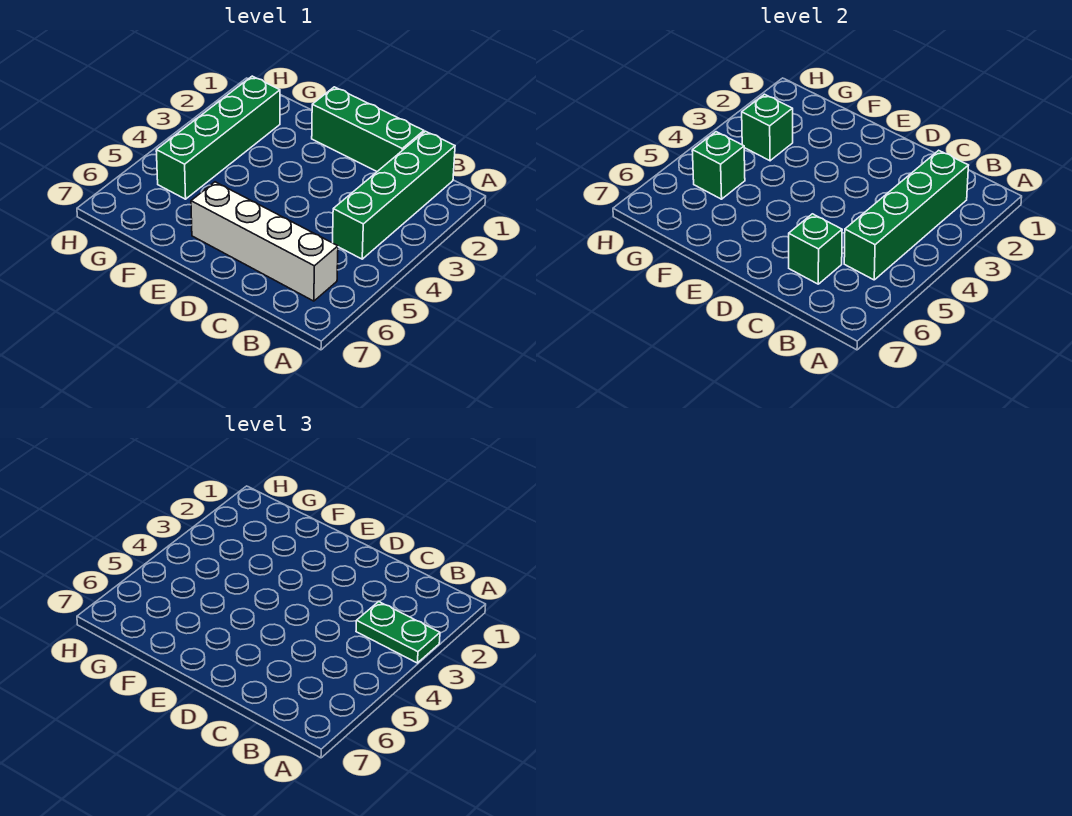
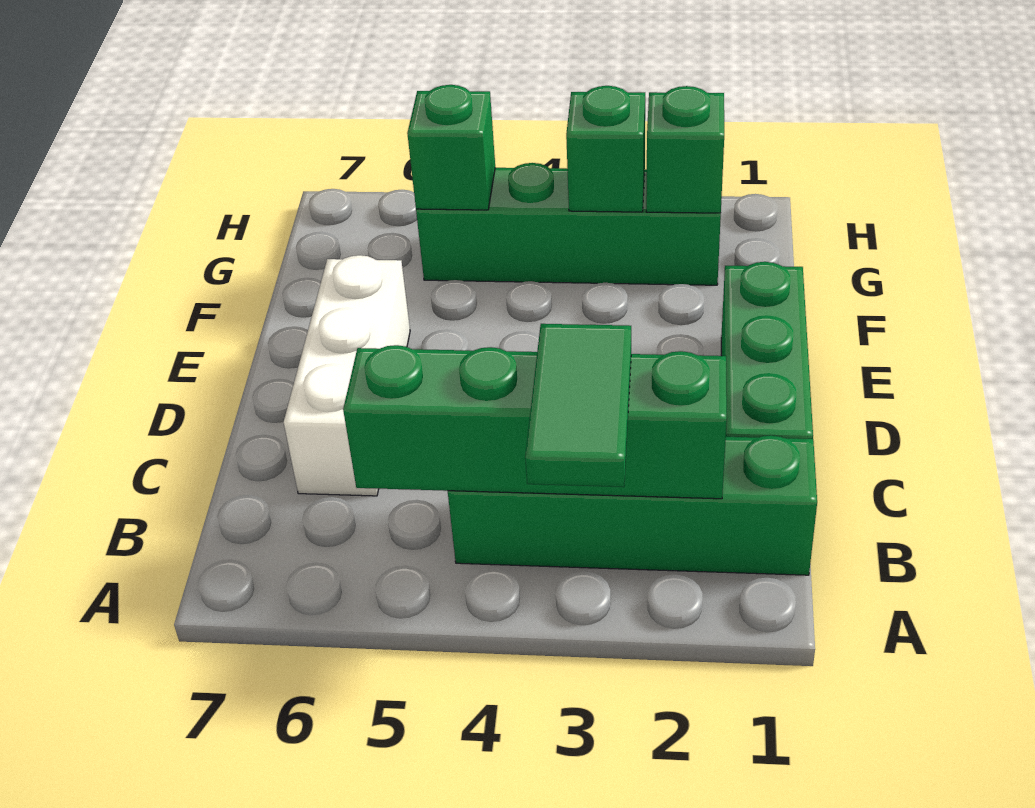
green plate A3:B3 level 3 -> green tile A3:B3 level 3
white brick B6:E6 level 1 -> white brick C6:E6 level 1
green brick C6 level 2 -> green brick G2 level 2

